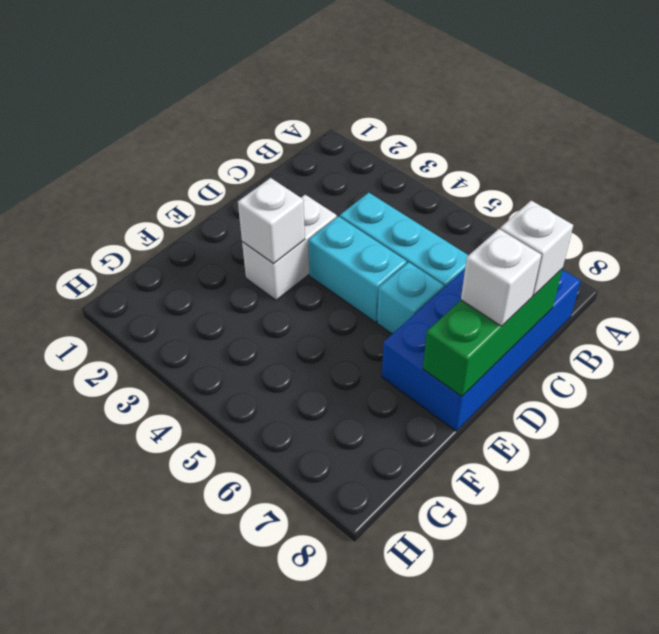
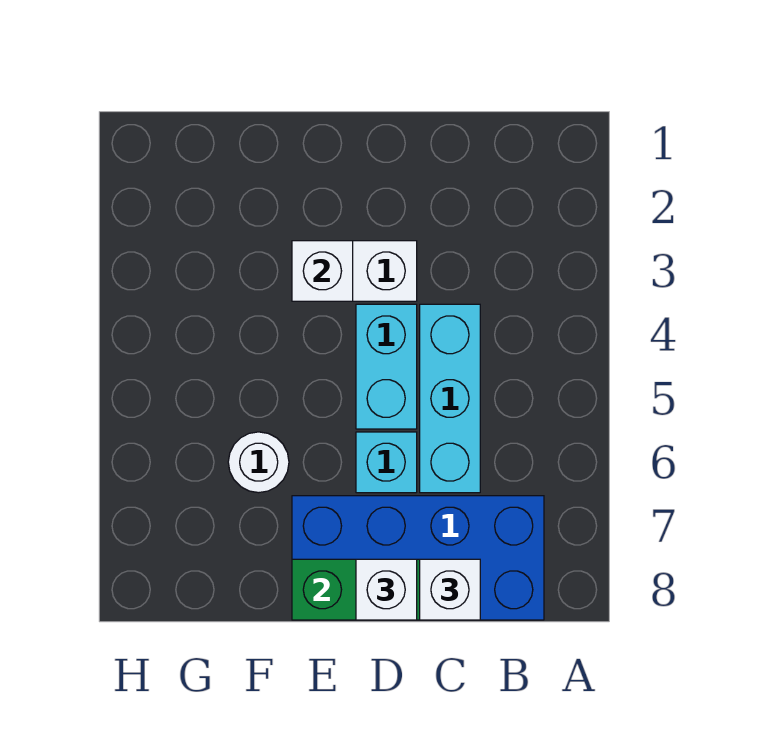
none -> white round brick F6 level 1

